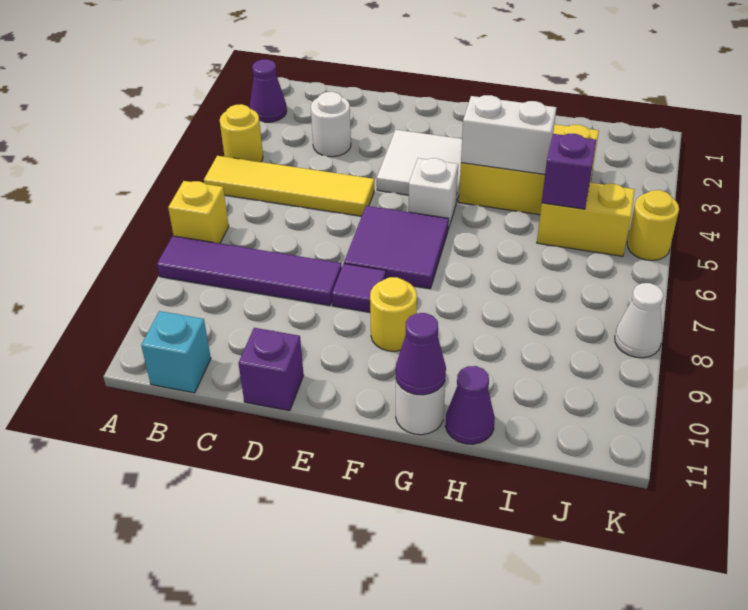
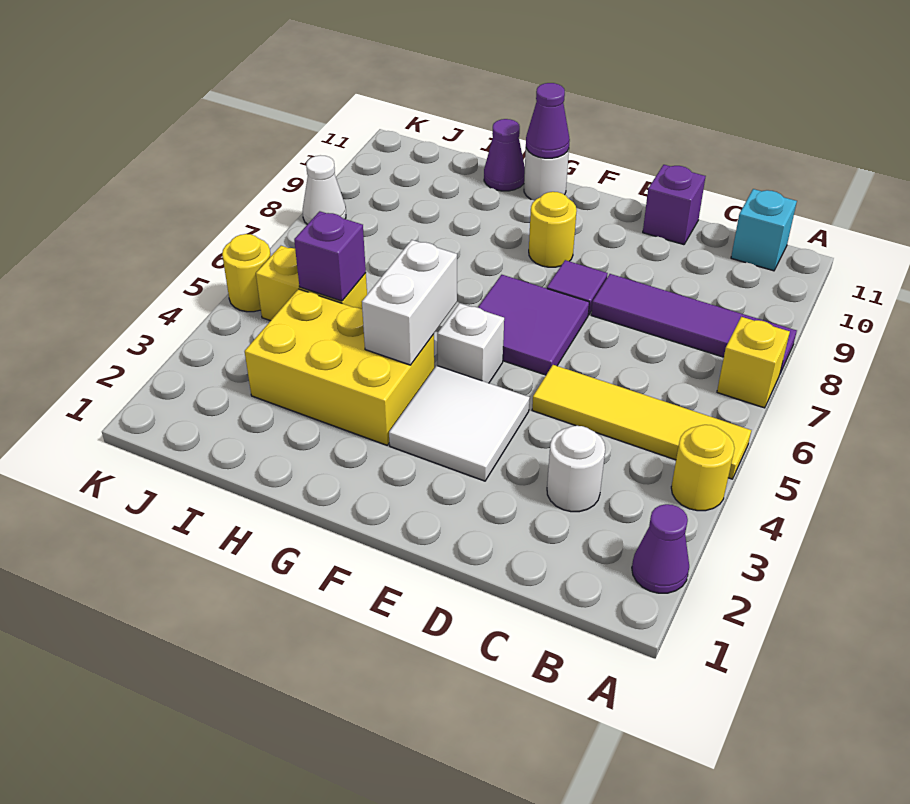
white brick G4:H4 level 2 -> white brick G4:G5 level 2

